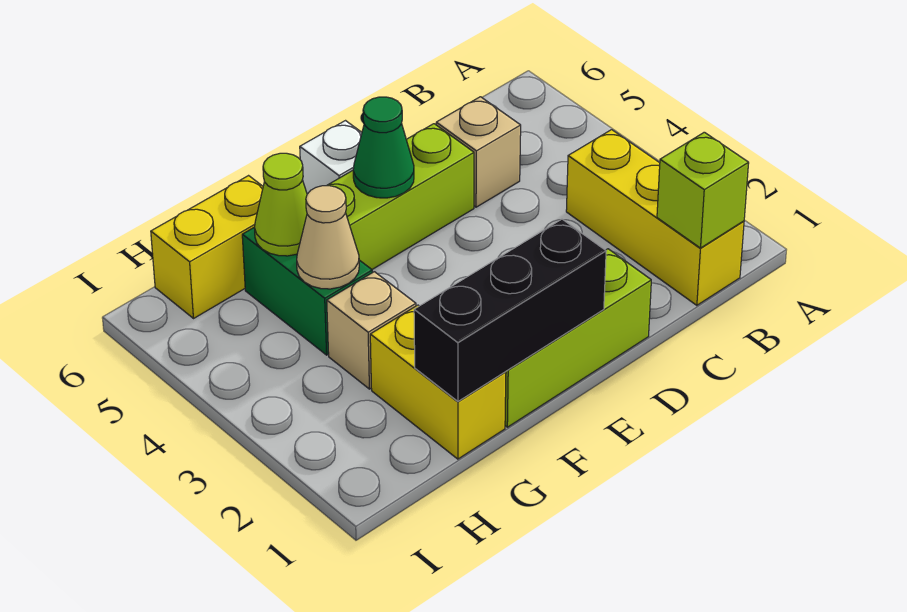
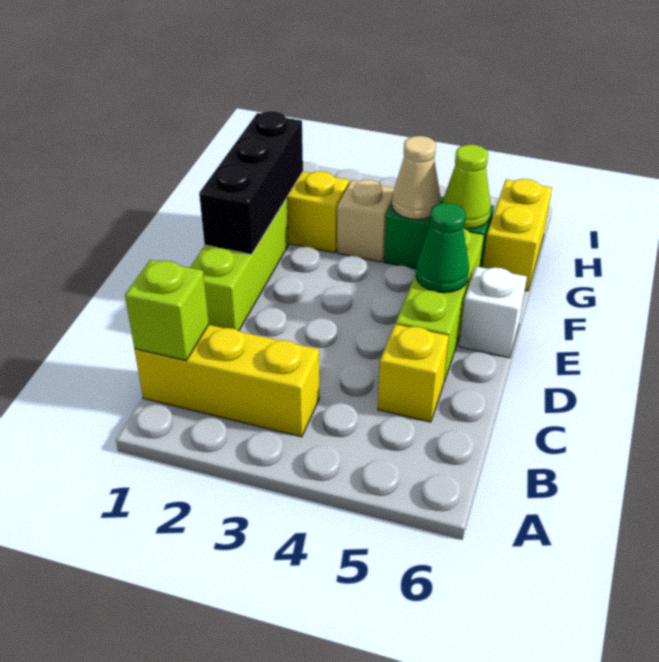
tan brick C5 level 1 -> yellow brick C5 level 1

